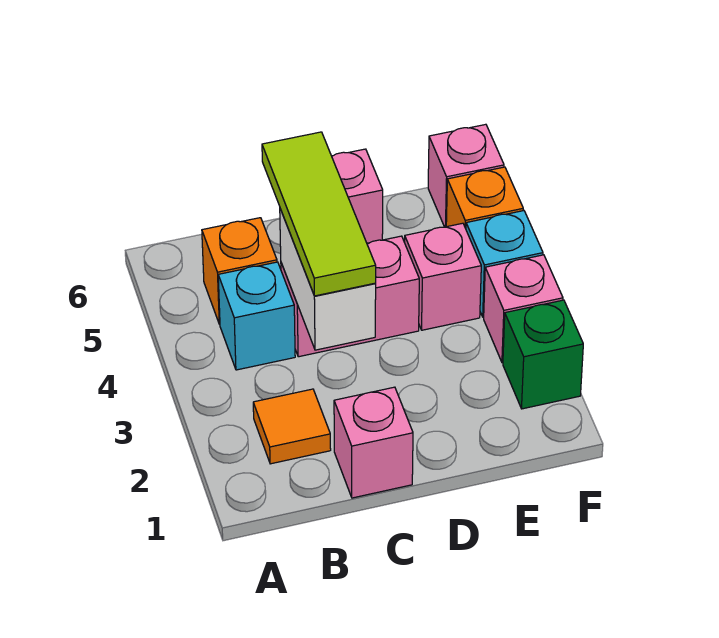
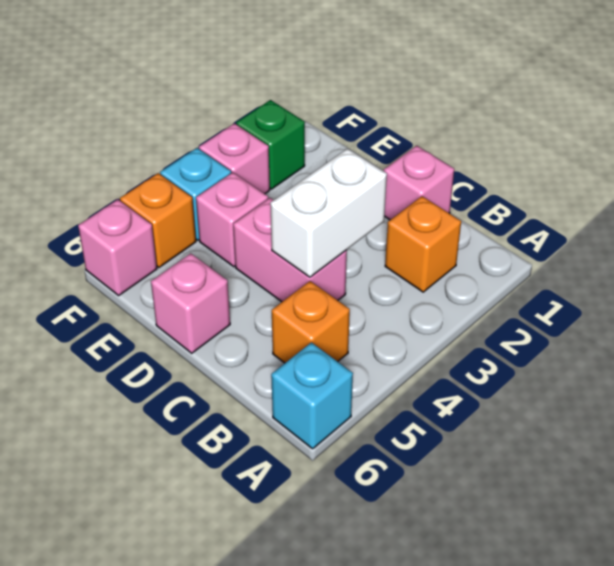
orange tile B2 level 1 -> orange brick B2 level 1
cyan brick B4 level 1 -> cyan brick A6 level 1
lime tile C3:C5 level 3 -> none

